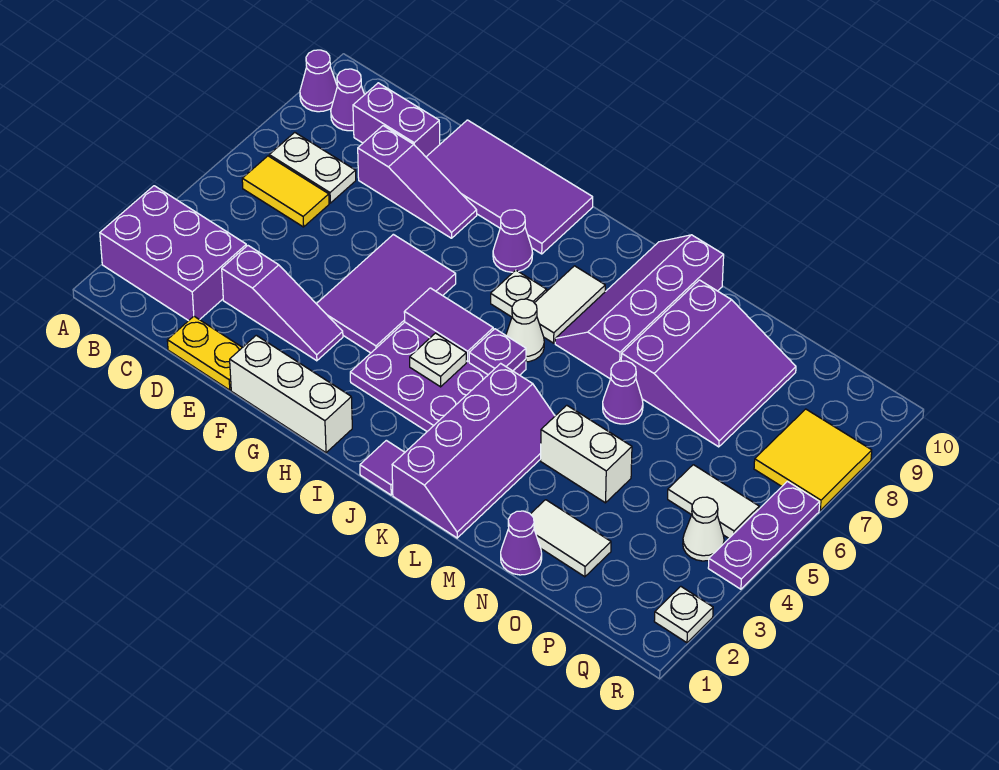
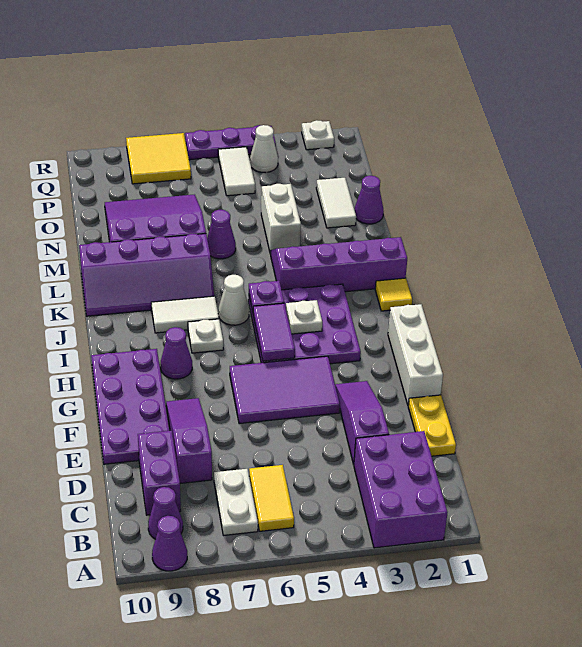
purple tile E9:H10 level 1 -> purple plate E9:H10 level 1
purple tile J1 level 1 -> yellow tile J1 level 1

